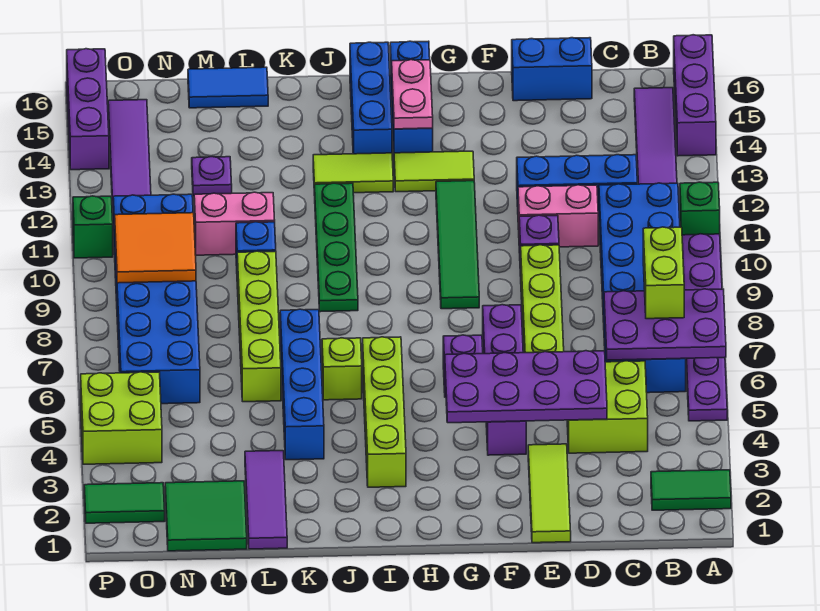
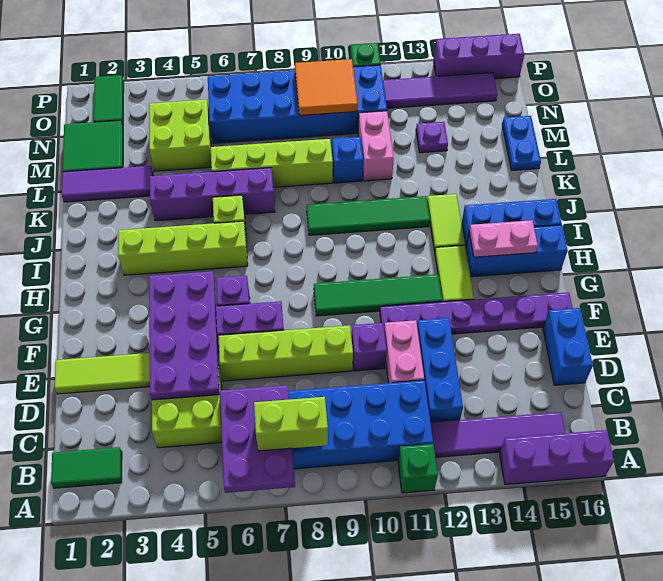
green tile A2:B2 level 1 -> green tile B1:B2 level 1
purple plate A5:A10 level 1 -> purple plate F11:F16 level 1
green plate J9:J12 level 1 -> green tile J9:J12 level 1
blue brick K4:K7 level 1 -> purple brick K4:K7 level 1
blue tile L16:M16 level 1 -> blue plate L16:M16 level 1
lime brick O4:P5 level 1 -> lime brick M4:N5 level 1

